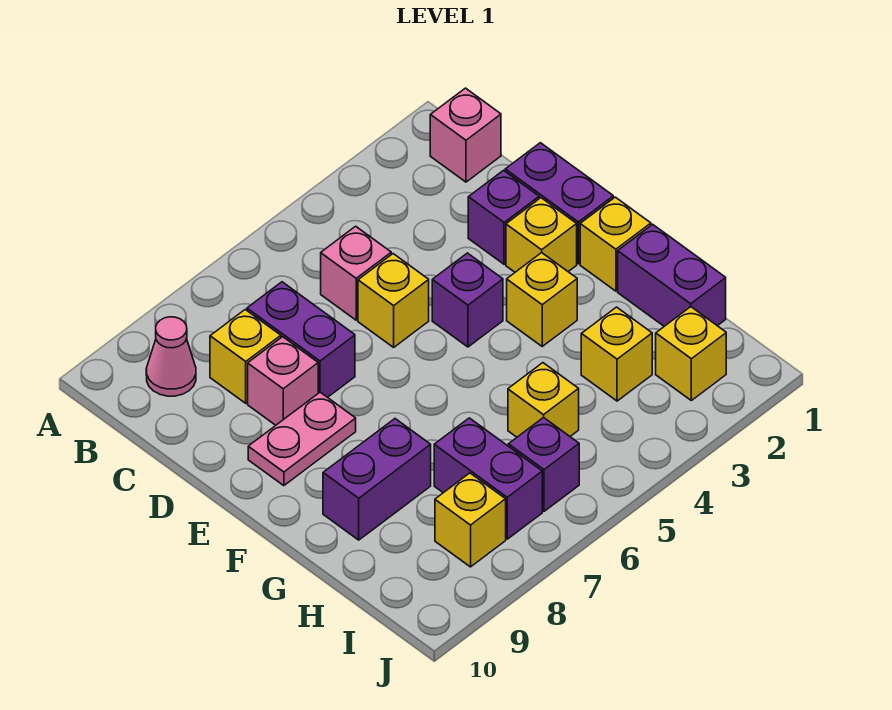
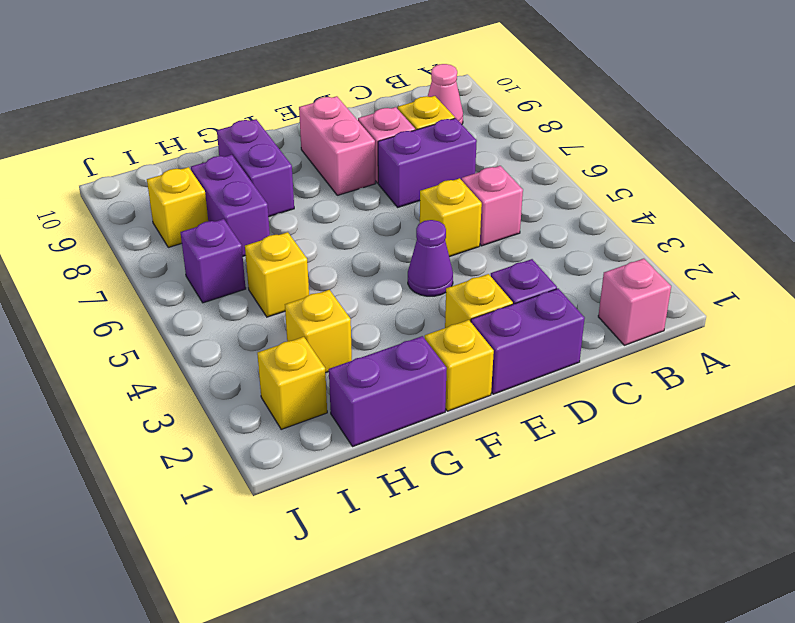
purple brick E4 level 1 -> purple cone E4 level 1
pink plate E8:E9 level 1 -> pink brick E8:E9 level 1
yellow brick F3 level 1 -> none
purple brick H7:I7 level 1 -> purple brick H7:H8 level 1

